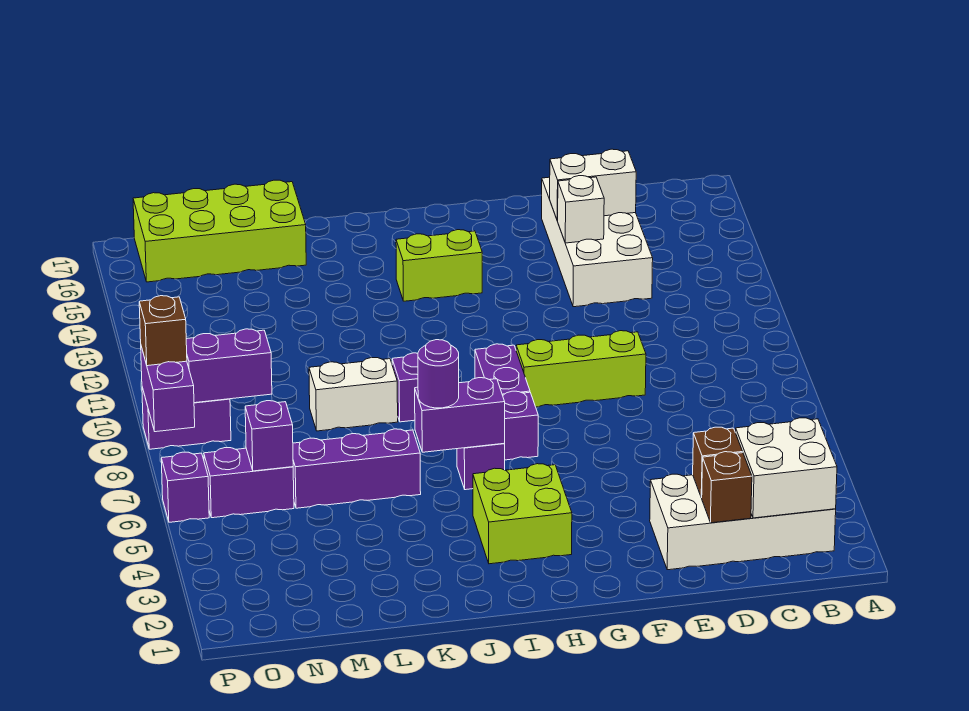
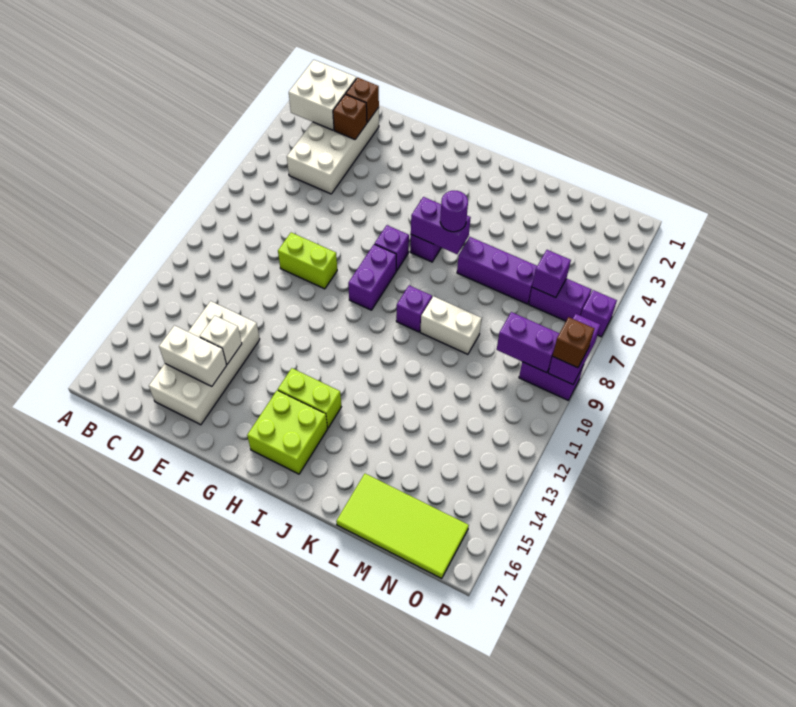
white brick B2:E3 level 1 -> white brick C2:D5 level 1
lime brick E9:G9 level 1 -> lime brick E9:F9 level 1
lime brick H3:I4 level 1 -> lime brick H15:I16 level 1
lime brick L16:O17 level 1 -> lime tile L16:O17 level 1

